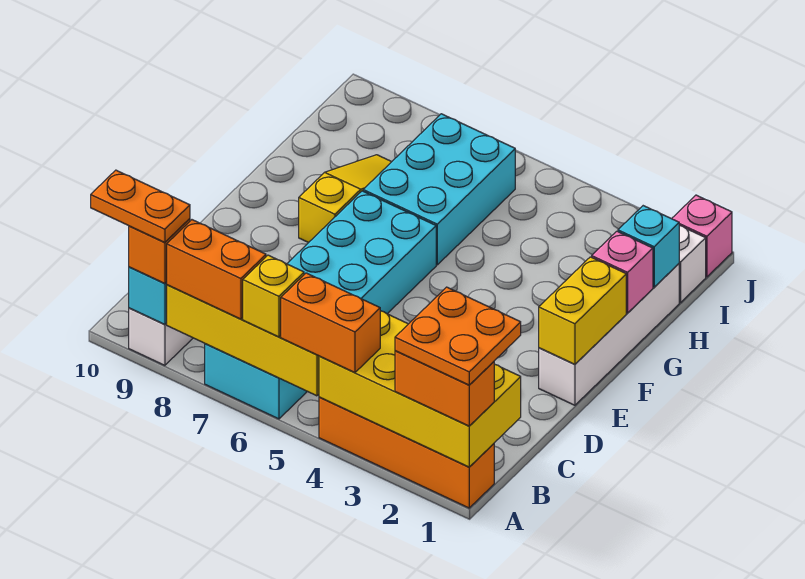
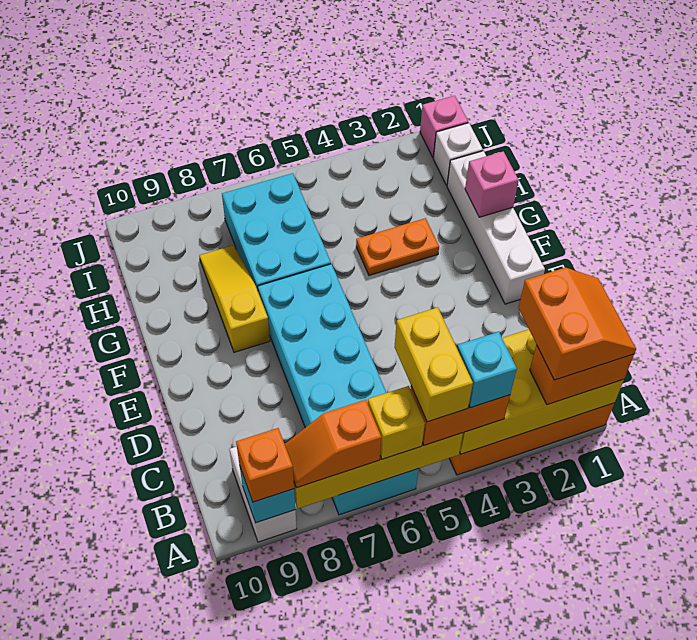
orange plate A1:B2 level 4 -> orange slope A1:B2 level 4 top 2
orange brick A7:A8 level 3 -> orange slope A7:A8 level 3 top 7
orange plate A9:A10 level 4 -> orange plate G3:G4 level 1
yellow brick E1:F1 level 2 -> yellow brick A5:B5 level 4
cyan brick H1 level 2 -> cyan brick A4 level 4

